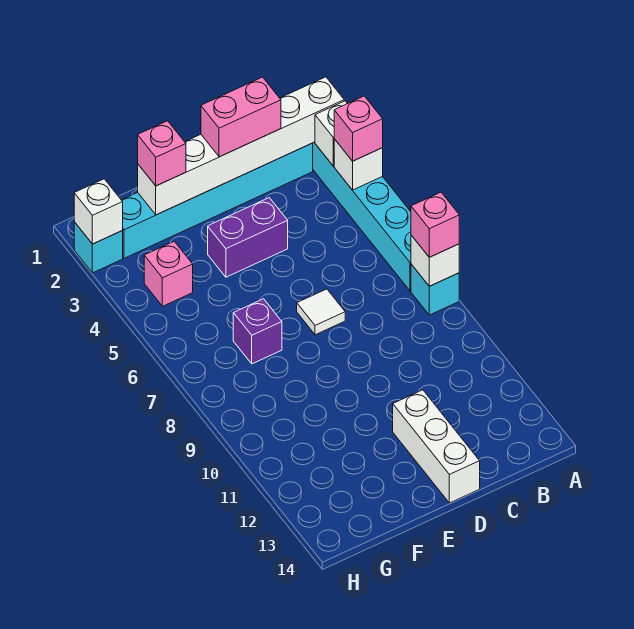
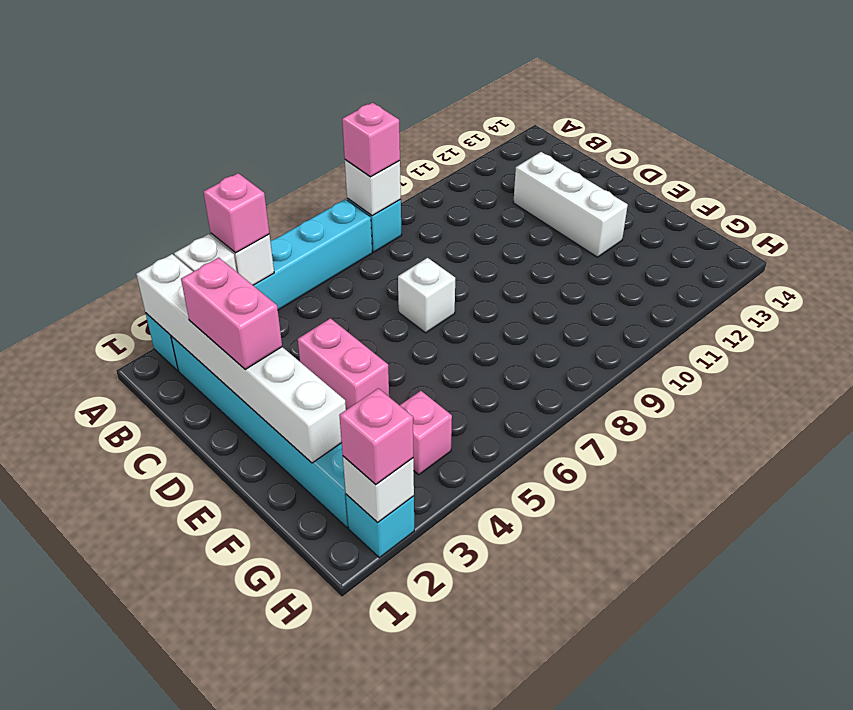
purple brick D4:E4 level 1 -> pink brick D4:E4 level 1
white tile D7 level 1 -> white brick D7 level 1
white brick D12:D14 level 1 -> white brick C12:E12 level 1
pink brick F2 level 3 -> pink brick H2 level 3
purple brick F7 level 1 -> none

